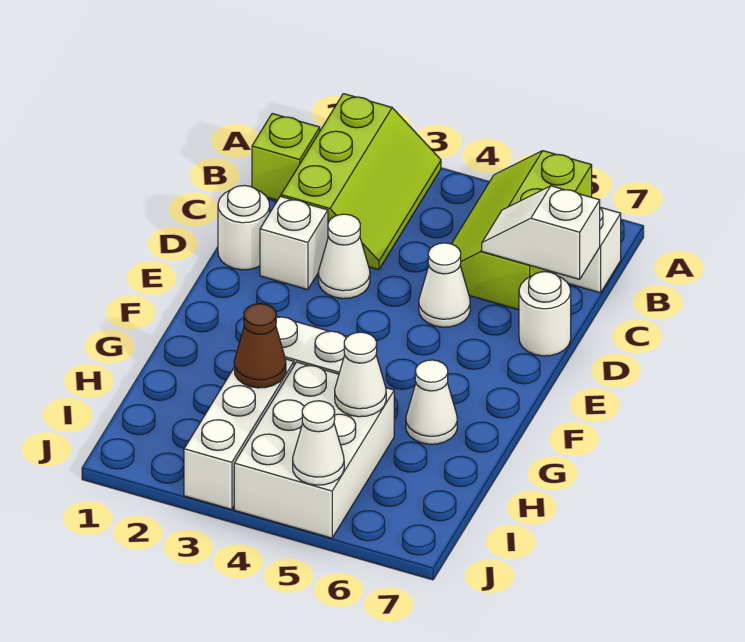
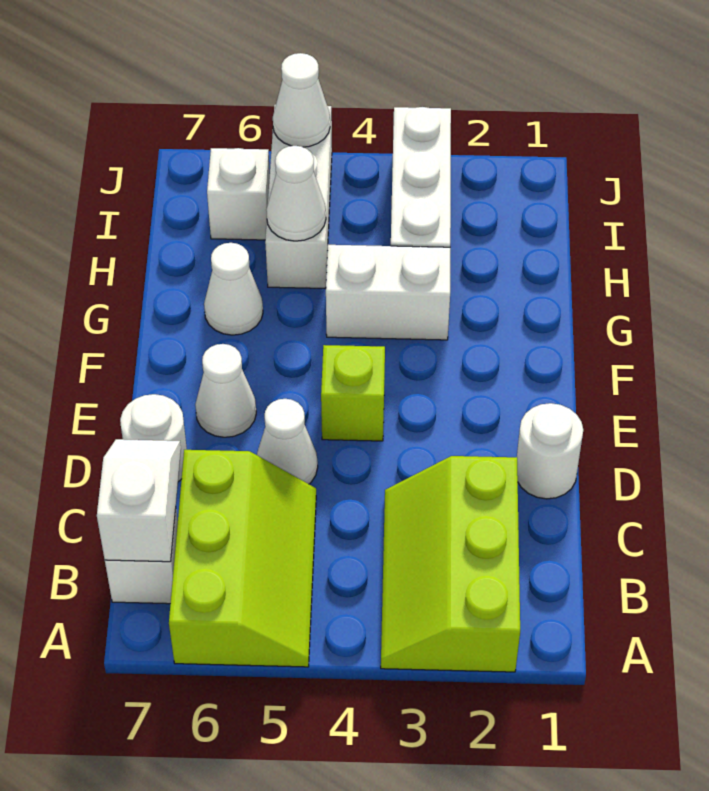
lime brick B1 level 1 -> lime brick E4 level 1
white slope C6:C7 level 2 top 7 -> white slope B7:C7 level 2 top B
white brick D2 level 1 -> white brick I6 level 1
white cone D3 level 1 -> white cone E6 level 1
brown cone H3 level 2 -> none
white brick H4:J5 level 1 -> white brick H5:J5 level 1

